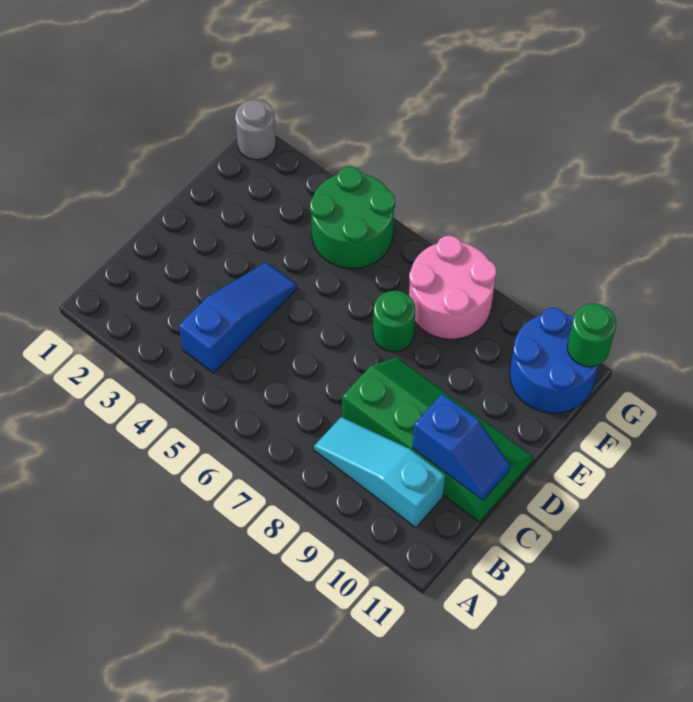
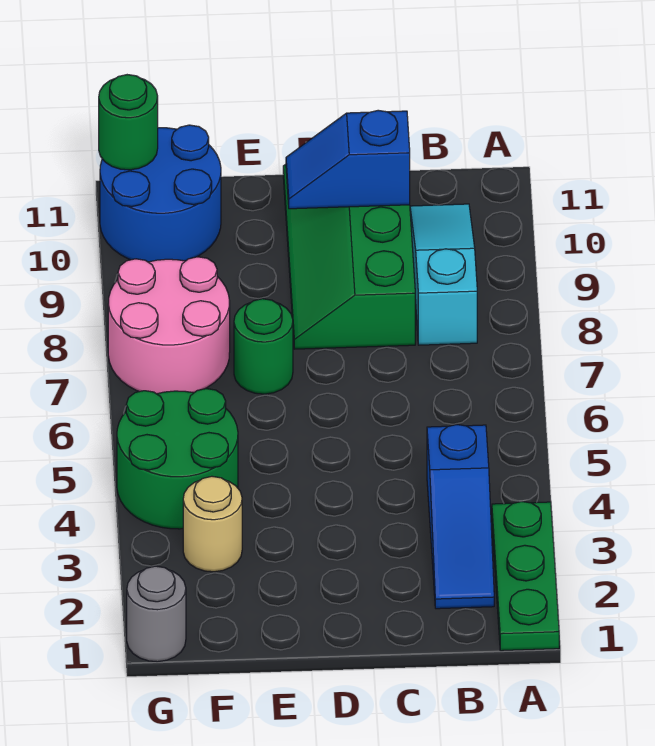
none -> green plate A1:A3 level 1
blue slope B4:D4 level 1 top B -> blue slope B2:B4 level 1 top 4
cyan slope B8:B10 level 1 top 10 -> cyan slope B8:B10 level 1 top 8
blue slope C10:C11 level 2 top 10 -> blue slope C10:D10 level 2 top C
none -> tan round brick F3 level 1

